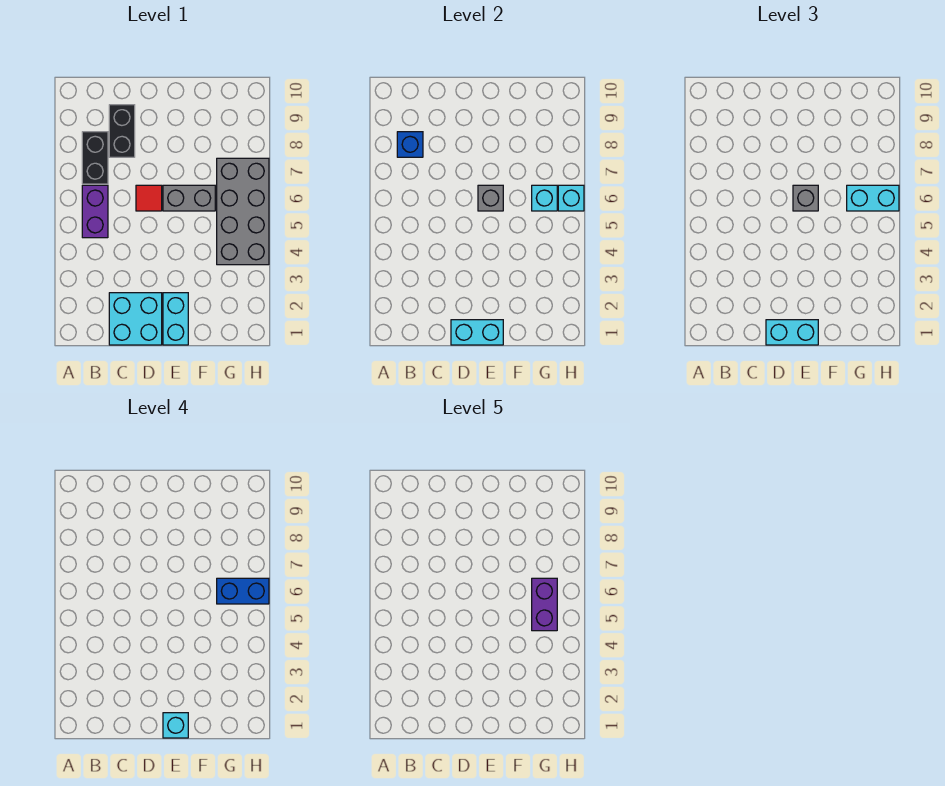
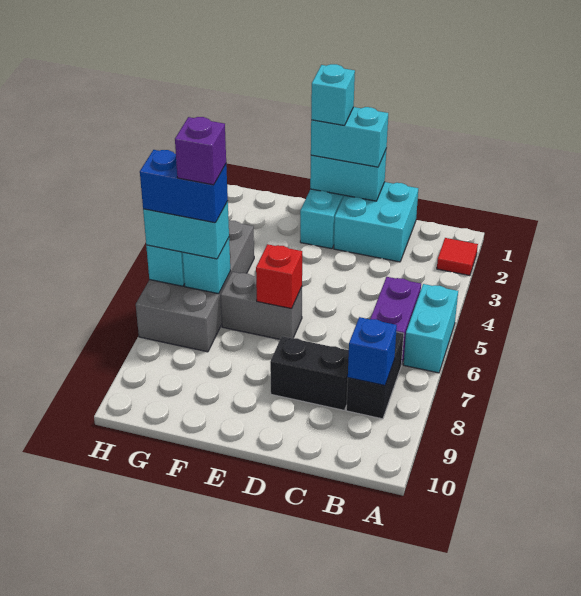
none -> cyan brick A5:A6 level 1
black brick C8:C9 level 1 -> black brick C8:D8 level 1
red tile D6 level 1 -> red tile A2 level 1
grey brick E6 level 2 -> red brick E6 level 2
grey brick E6 level 3 -> none
purple brick G5:G6 level 5 -> purple brick G6 level 5

